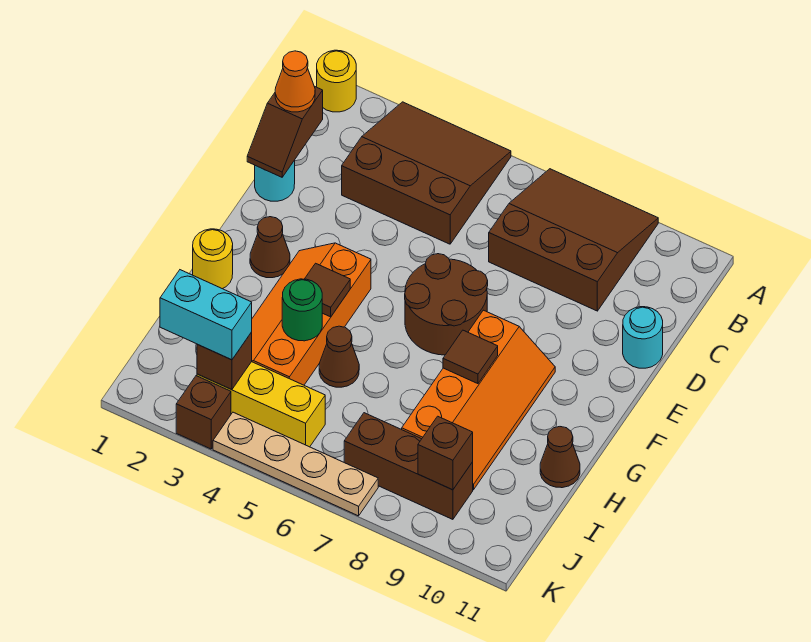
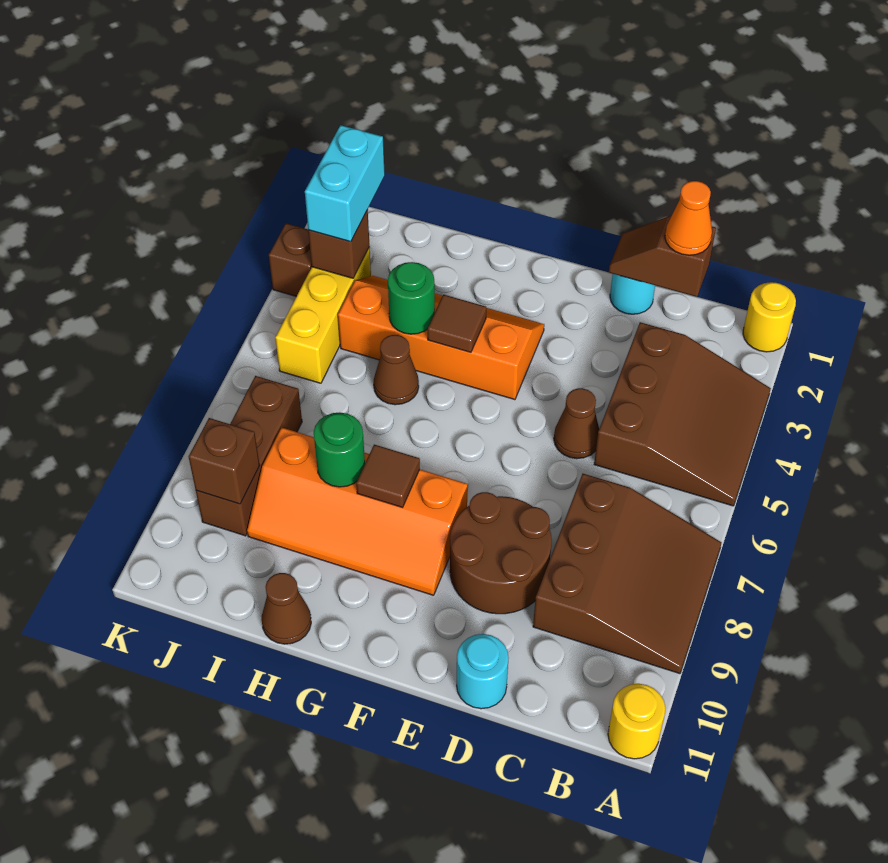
brown round brick E6:F7 level 1 -> brown round brick D8:E9 level 1
brown cone F2 level 1 -> brown cone D5 level 1
yellow round brick G1 level 1 -> yellow round brick A11 level 1
none -> green round brick H8 level 2
tan plate K4:K7 level 1 -> none

